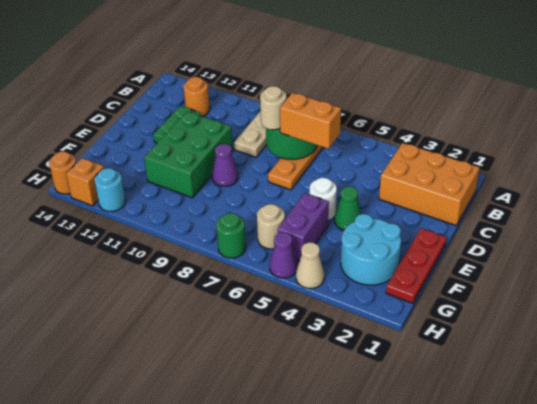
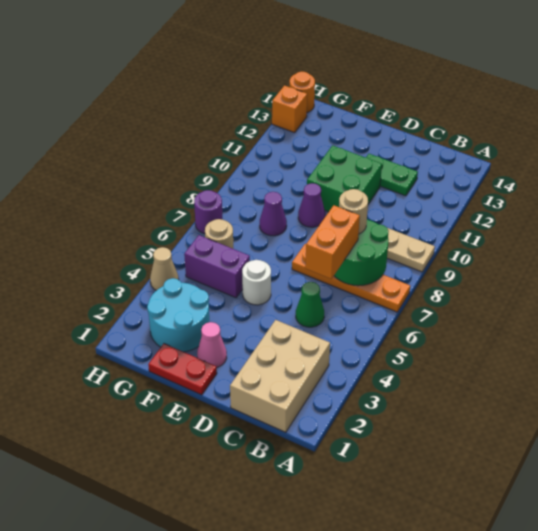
orange brick B1:C3 level 1 -> tan brick B1:C3 level 1
orange round brick B12 level 1 -> none
green brick D10:F11 level 1 -> green brick D10:E11 level 1
red plate E1:G1 level 1 -> red plate E1:F1 level 1
none -> pink cone E2 level 1
green cone E4 level 1 -> green cone C5 level 1
purple cone H5 level 1 -> purple cone F8 level 1
green round brick H7 level 1 -> purple round brick H7 level 1
cyan round brick H12 level 1 -> none

